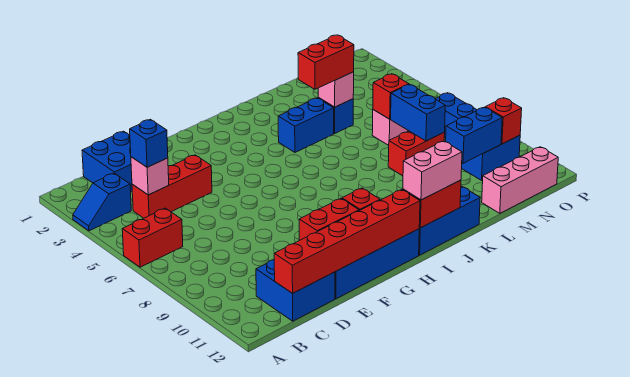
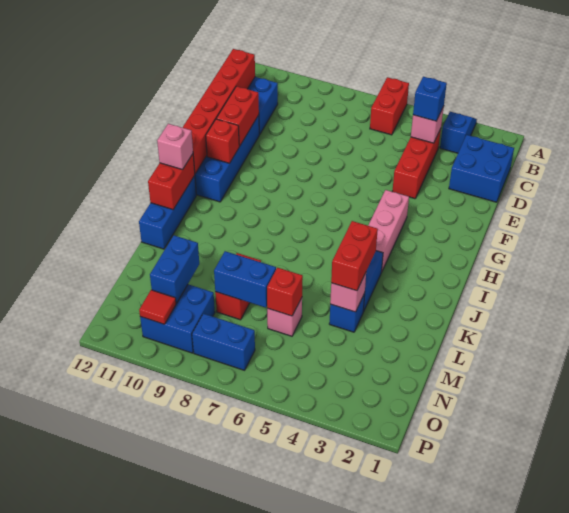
pink brick I12:J12 level 3 -> pink brick I12 level 3
pink brick M12:O12 level 1 -> pink brick G4:I4 level 1
red brick O10 level 2 -> red tile O10 level 2

